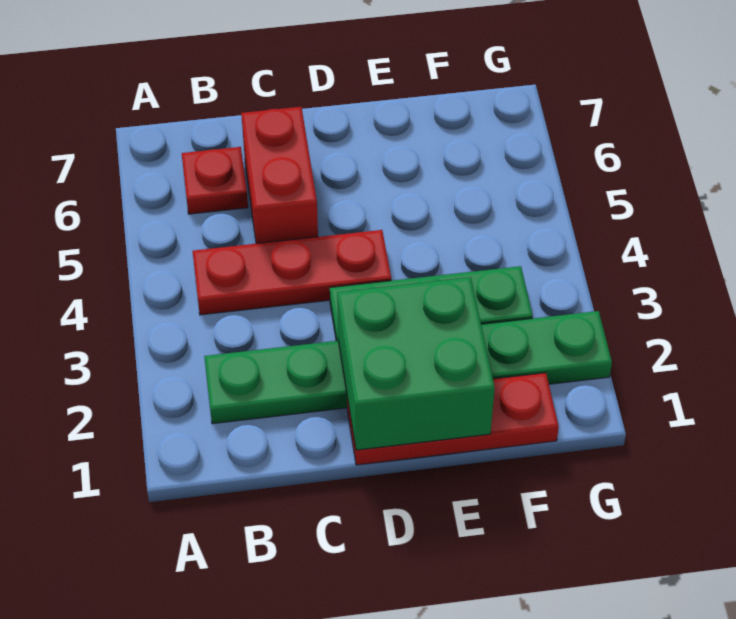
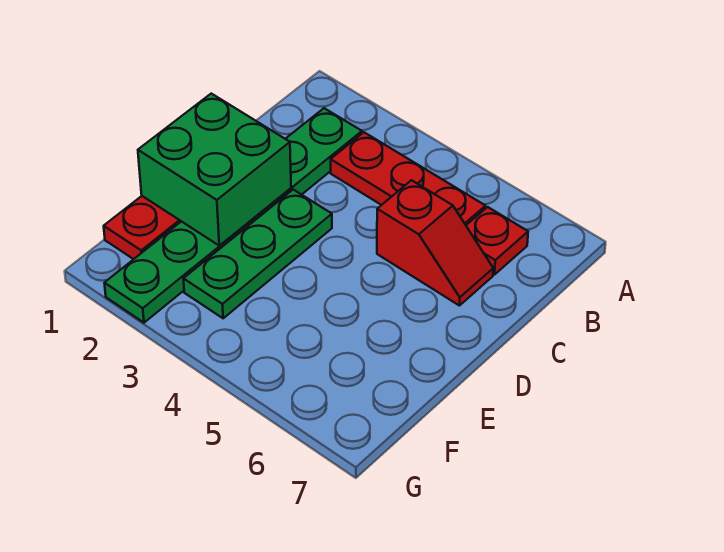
red plate B4:D4 level 1 -> red plate B3:B5 level 1
red brick C5:C6 level 1 -> red slope C5:C6 level 1 top 5

